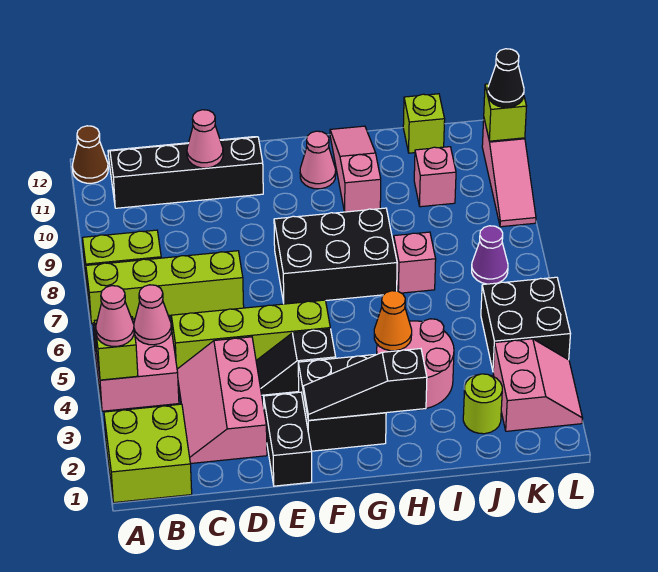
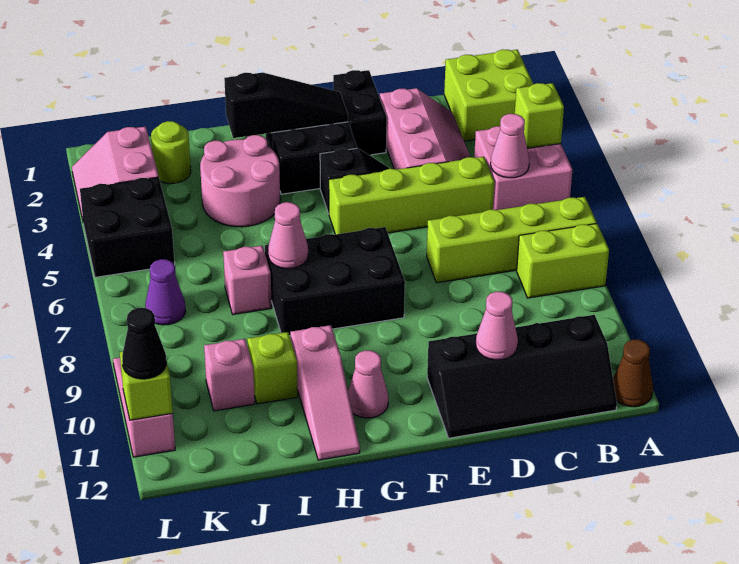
pink cone A4 level 3 -> pink cone H7 level 2
orange cone H4 level 2 -> none
lime brick J12 level 1 -> lime brick I10 level 1

